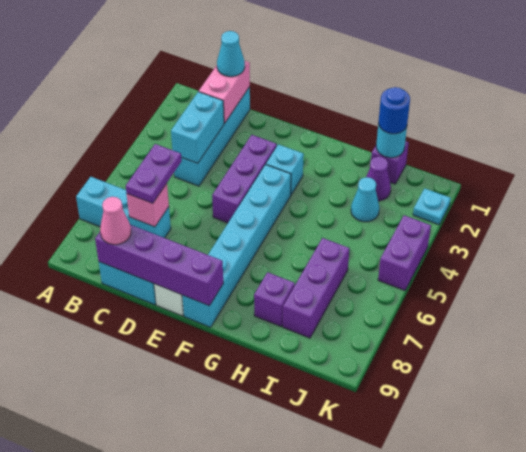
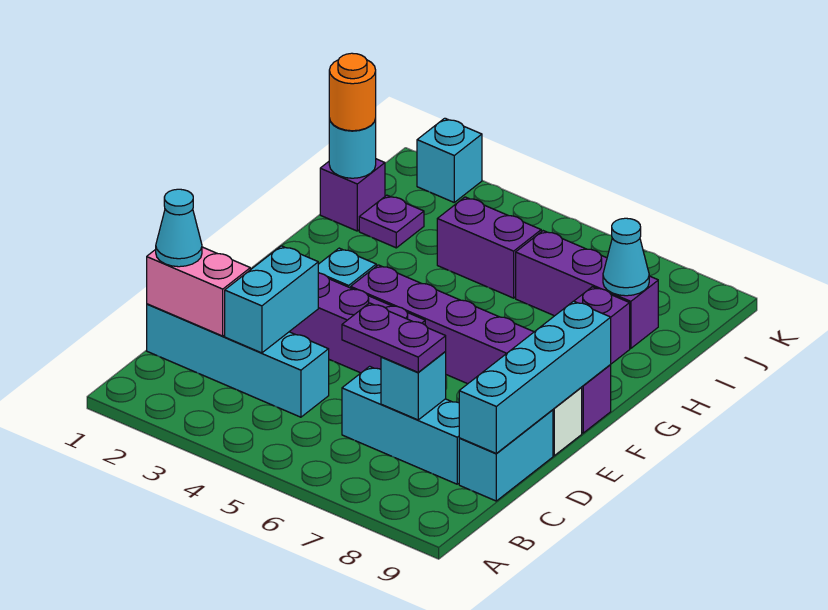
cyan brick A7:C7 level 1 -> cyan brick C6:C8 level 1
cyan brick C3:C4 level 2 -> cyan brick C3:D3 level 2
pink brick C7 level 2 -> cyan brick C7 level 2
purple brick C9:F9 level 2 -> cyan brick C9:F9 level 2
pink cone C9 level 3 -> none
cyan brick F4:F9 level 1 -> purple brick F4:F9 level 1
blue round brick I1 level 3 -> orange round brick I1 level 3
purple cone I2 level 1 -> purple plate I2 level 1
cyan cone I3 level 1 -> cyan cone I8 level 2
cyan plate K2 level 1 -> cyan brick K2 level 1
purple brick K4:K5 level 1 -> purple brick I4:I5 level 1

